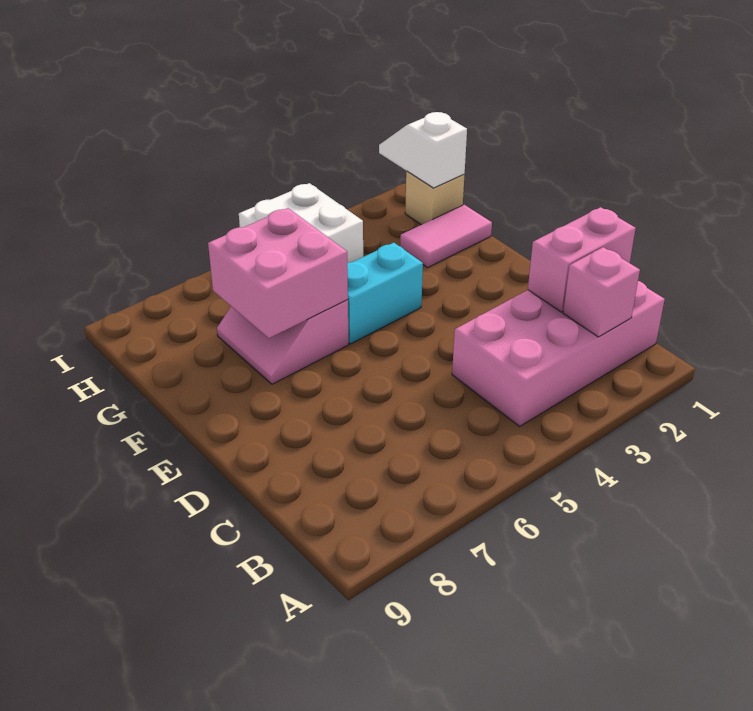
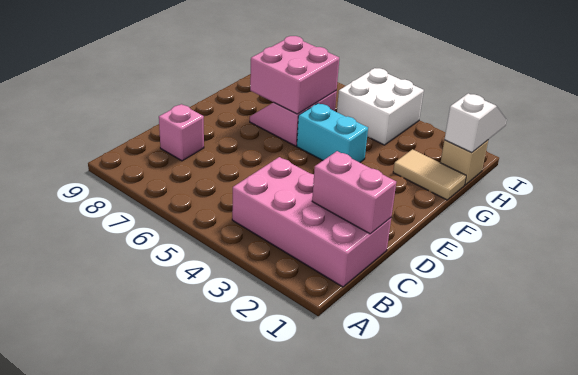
pink brick B2 level 2 -> pink brick C8 level 1
pink tile G1:G2 level 1 -> tan tile G1:G2 level 1

